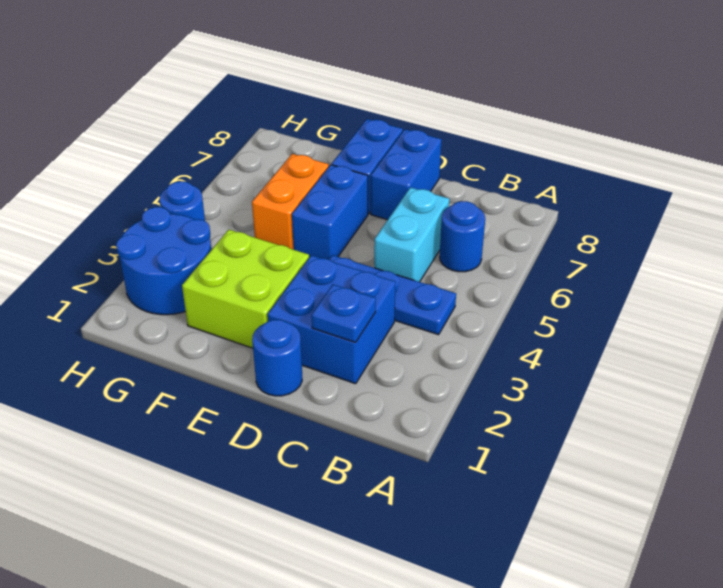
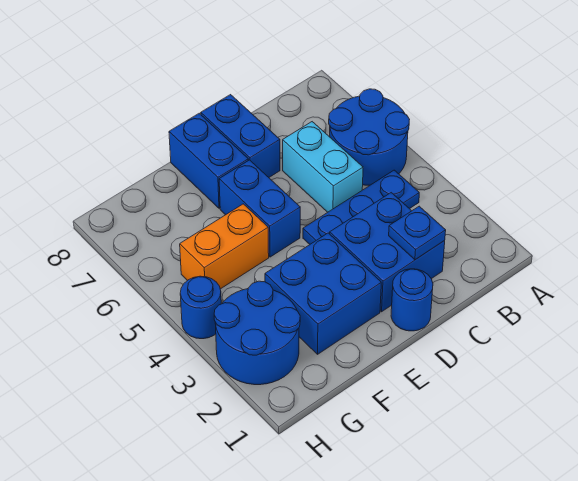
blue round brick B6 level 1 -> blue round brick A5:B6 level 1
lime brick E2:F3 level 1 -> blue brick E2:F3 level 1
orange brick F5:F6 level 1 -> orange brick F5:G5 level 1

